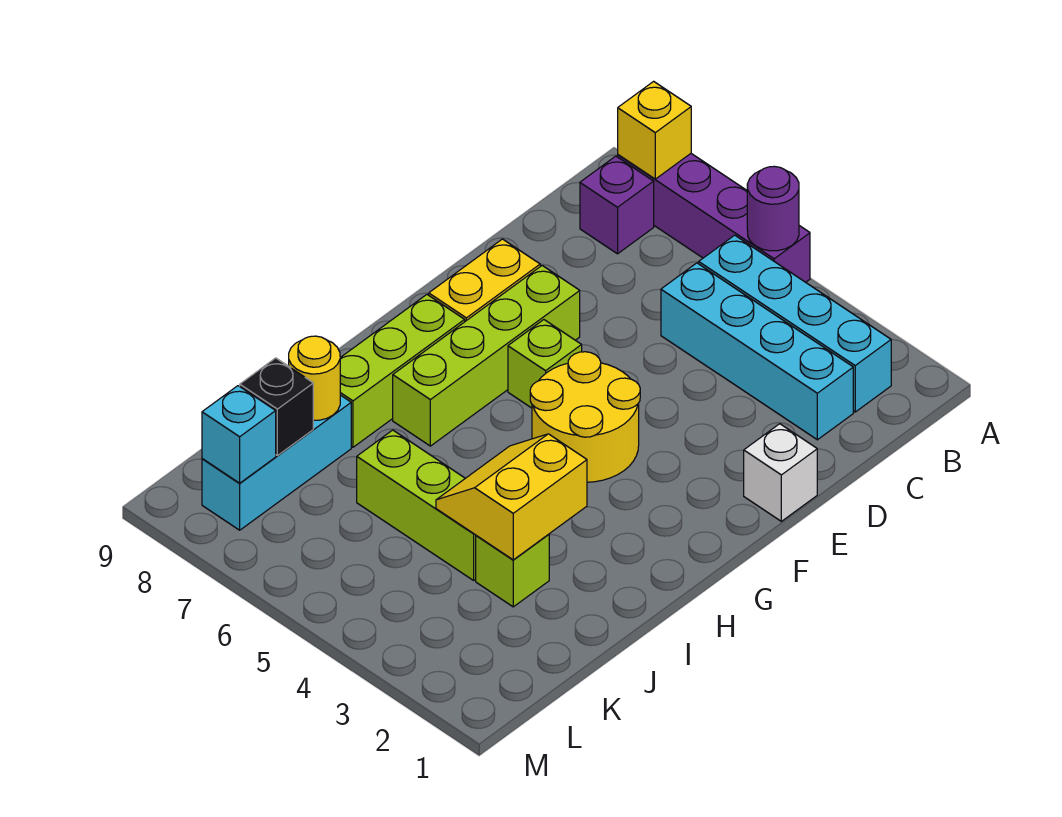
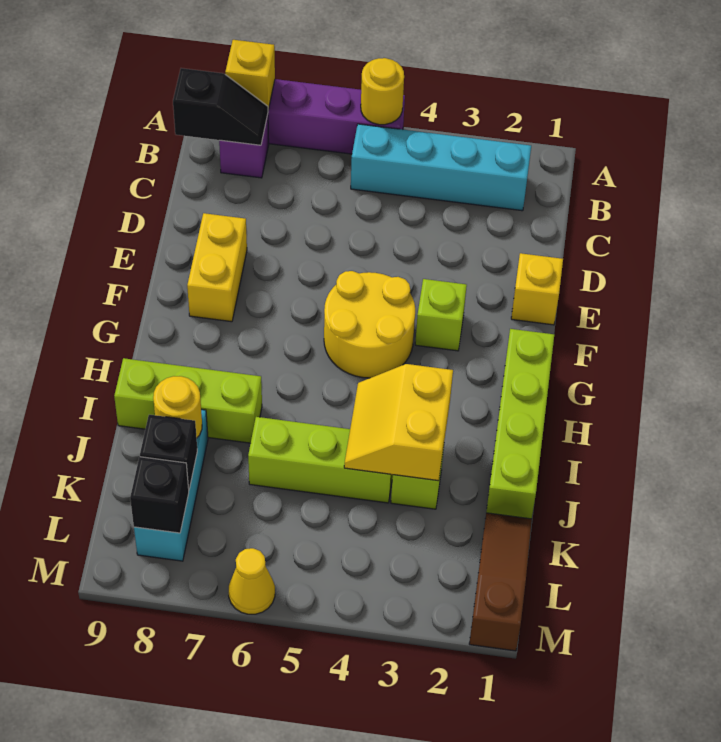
purple round brick A5 level 2 -> yellow round brick A5 level 2
none -> black slope B8:B9 level 2 top 9
cyan brick C2:C5 level 1 -> none
white brick E1 level 1 -> yellow brick E1 level 1
lime brick E7:H7 level 1 -> lime brick G1:J1 level 1
lime brick F6 level 1 -> lime brick F3 level 1
lime brick G8:I8 level 1 -> lime brick I7:I9 level 1
none -> brown slope K1:M1 level 1 top M
cyan brick L8 level 2 -> black brick L8 level 2
none -> yellow cone M6 level 1

